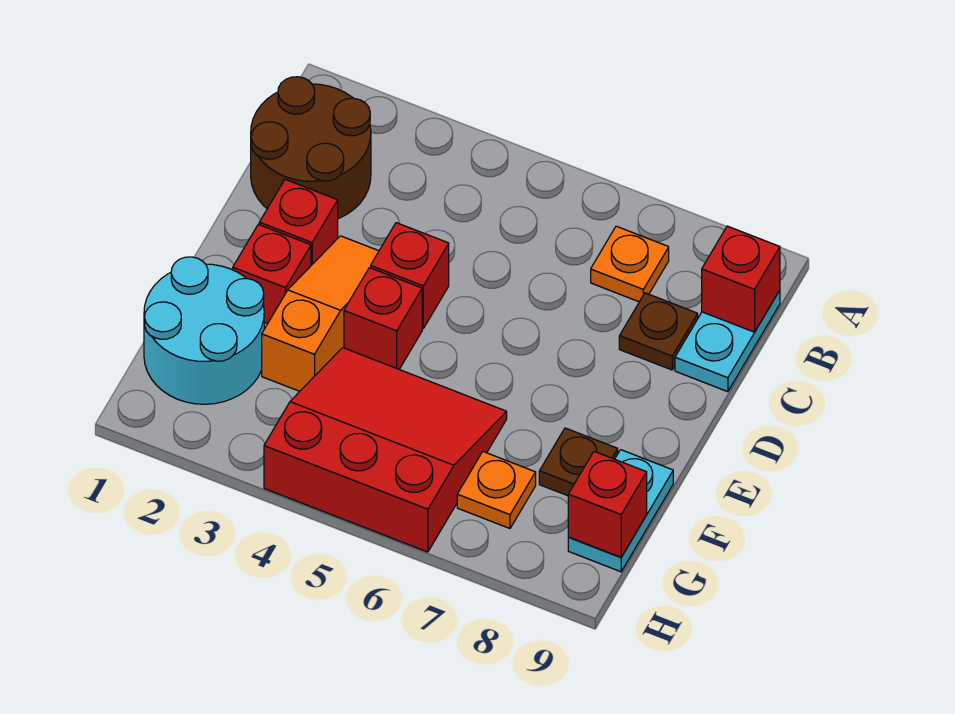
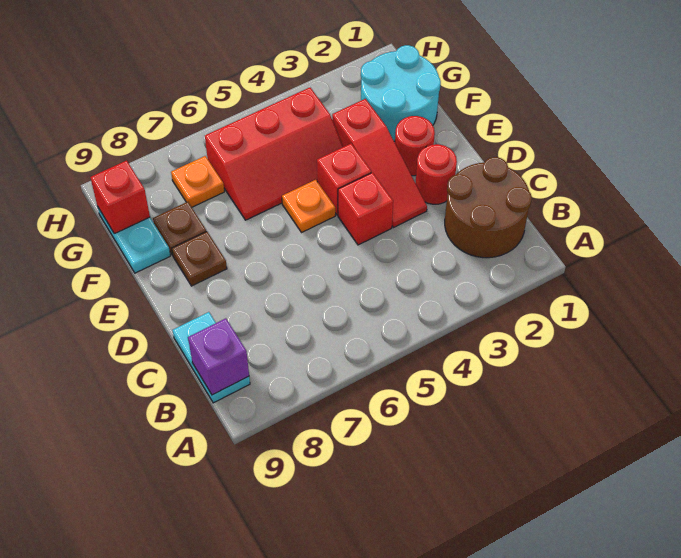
orange plate B7 level 1 -> orange plate E5 level 1
red brick B9 level 2 -> purple brick B9 level 2
brown plate C8 level 1 -> brown plate E8 level 1
red brick D2 level 1 -> red round brick D2 level 1
orange slope D3:F3 level 1 top F -> red slope D3:F3 level 1 top F
red brick E2 level 1 -> red round brick E2 level 1
red slope F4:H6 level 1 top H -> red slope F4:G6 level 1 top G

